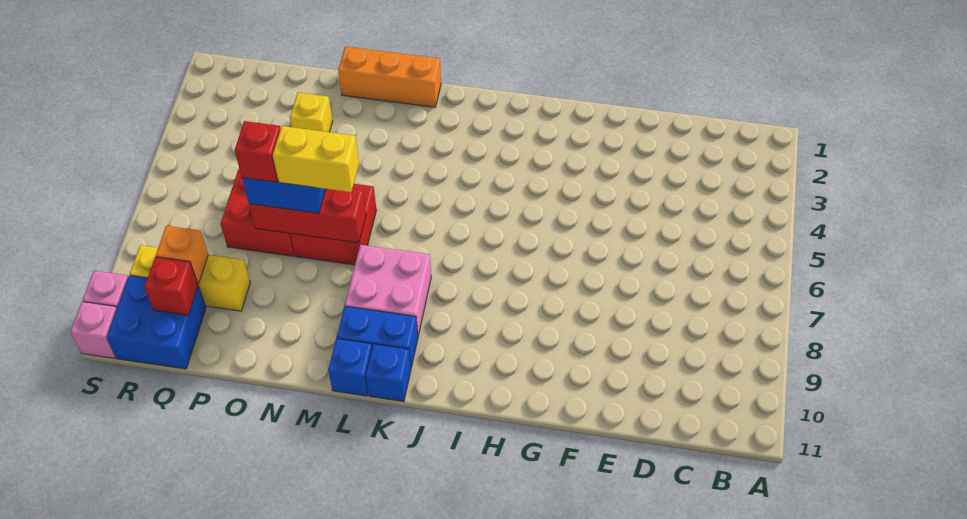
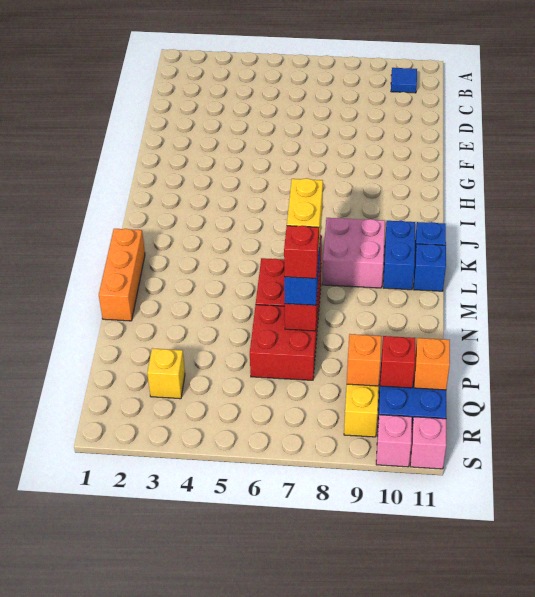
none -> blue tile B10 level 1
yellow brick O3 level 1 -> yellow brick Q3 level 1
none -> orange brick Q11 level 2

